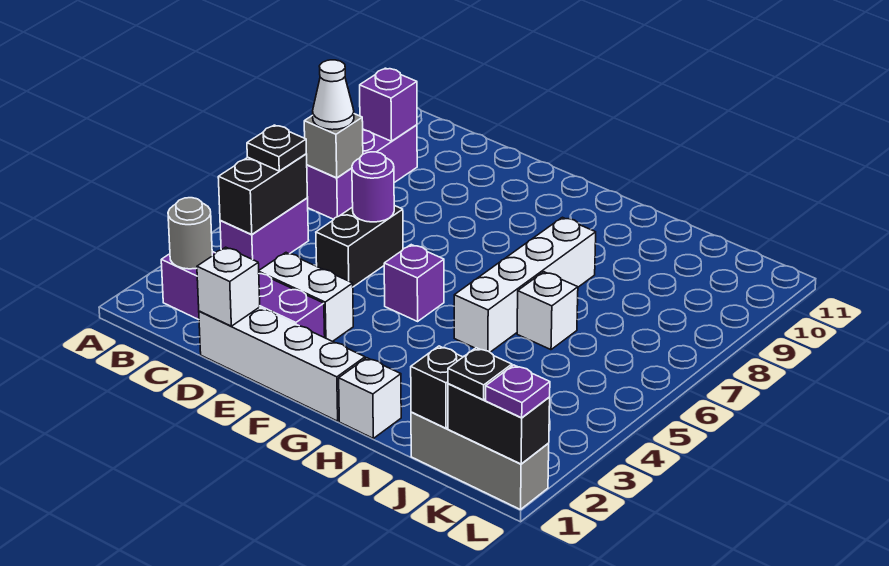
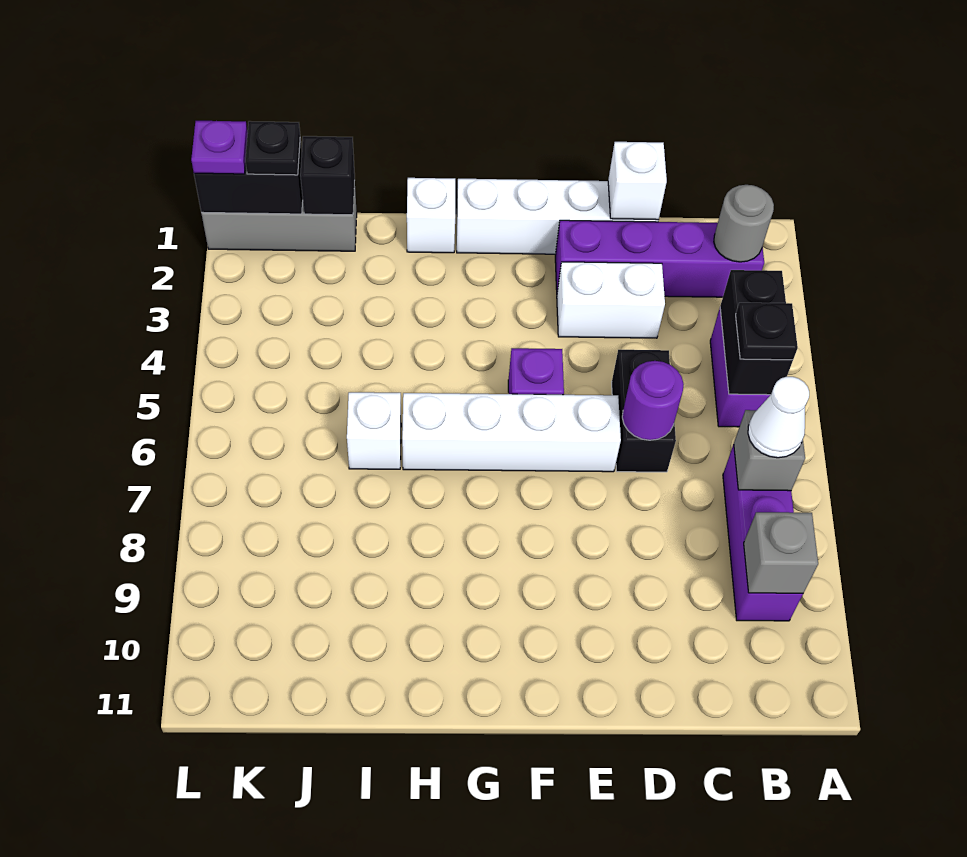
purple brick B9 level 2 -> grey brick B9 level 2
white brick H5:H8 level 1 -> white brick E6:H6 level 1

